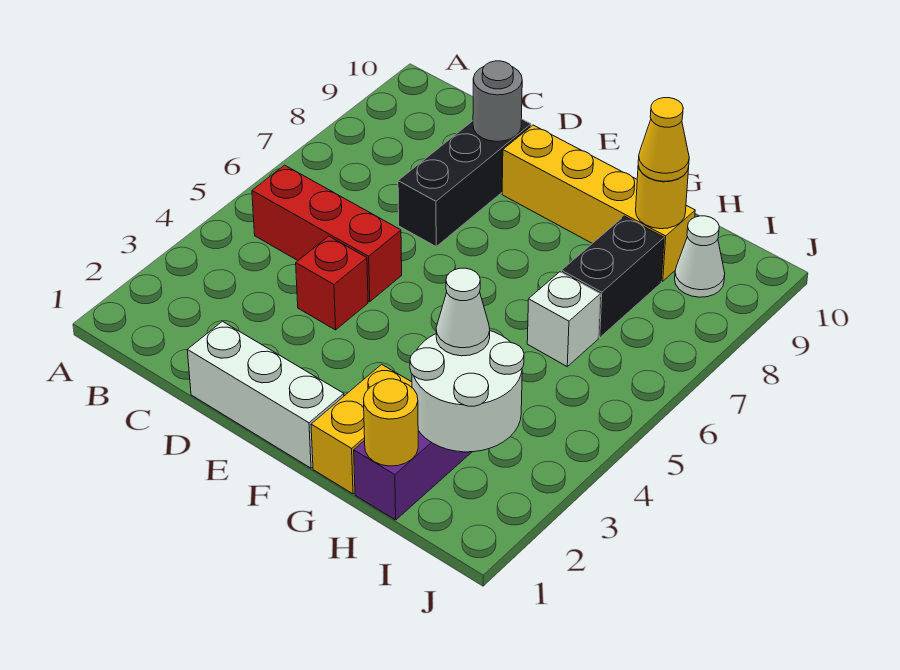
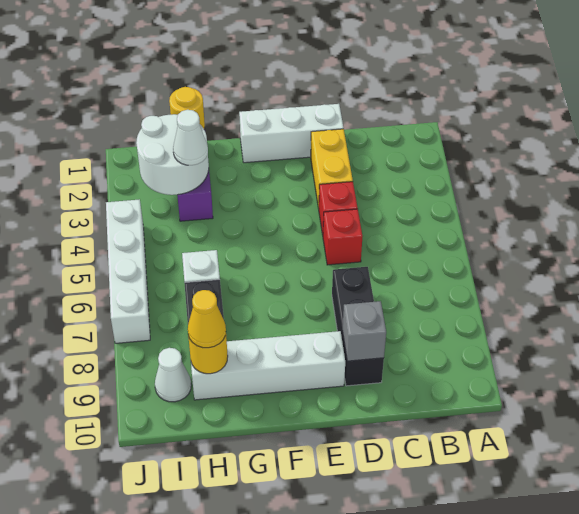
red brick B5:D5 level 1 -> red brick D5 level 1
grey round brick D9 level 2 -> grey brick D9 level 2
yellow brick E9:H9 level 1 -> white brick E9:H9 level 1
yellow brick G1:G2 level 1 -> yellow brick D2:D3 level 1
none -> white brick J4:J7 level 1

